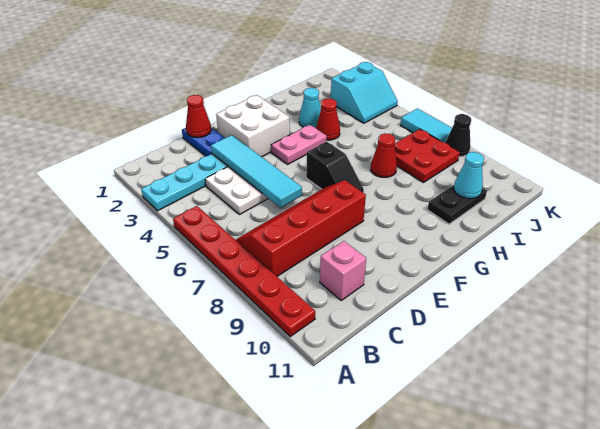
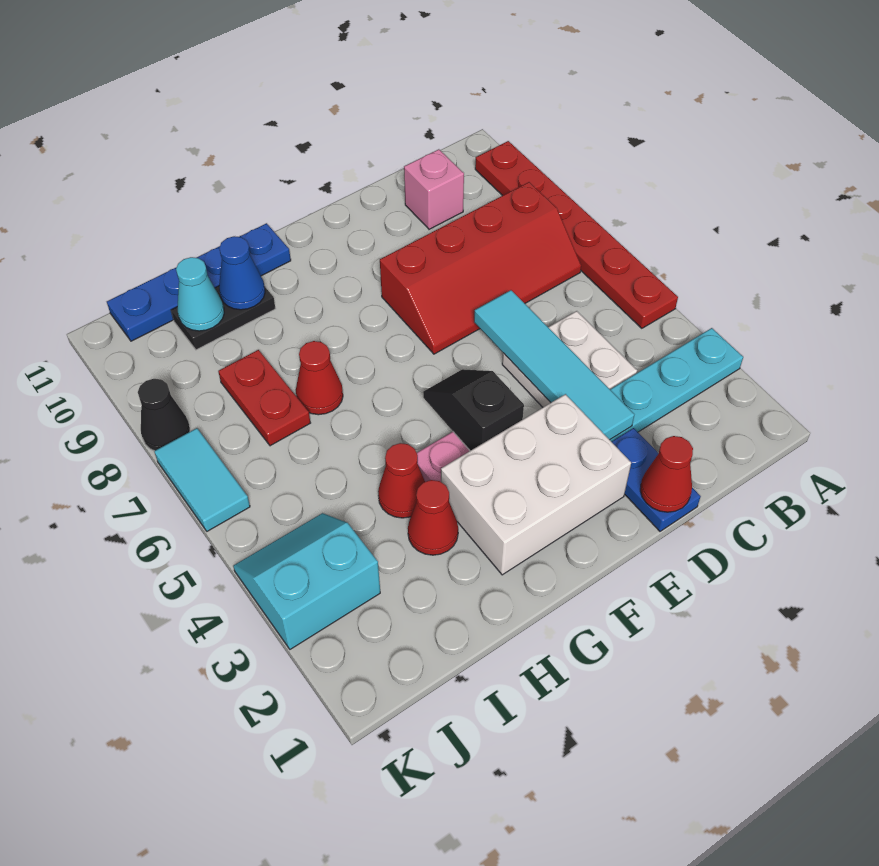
white brick E2:F3 level 1 -> white brick E2:G3 level 1
black slope F6:F7 level 1 top 6 -> black slope F4:F5 level 2 top 4
none -> blue plate G11:J11 level 1
cyan cone H3 level 1 -> red cone H3 level 1
none -> blue cone H10 level 2
red plate I7:J8 level 1 -> red plate I7:I8 level 1

